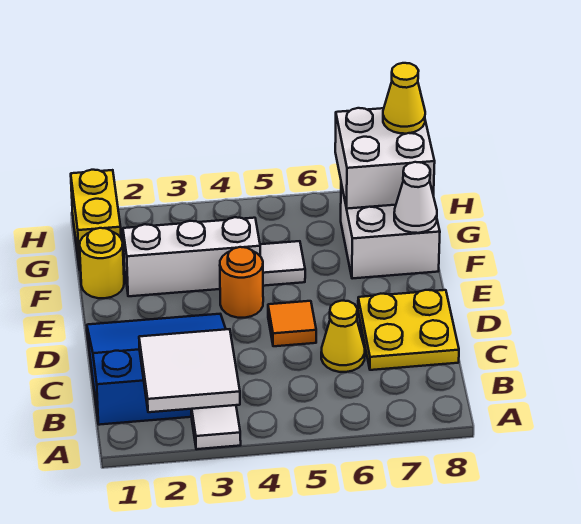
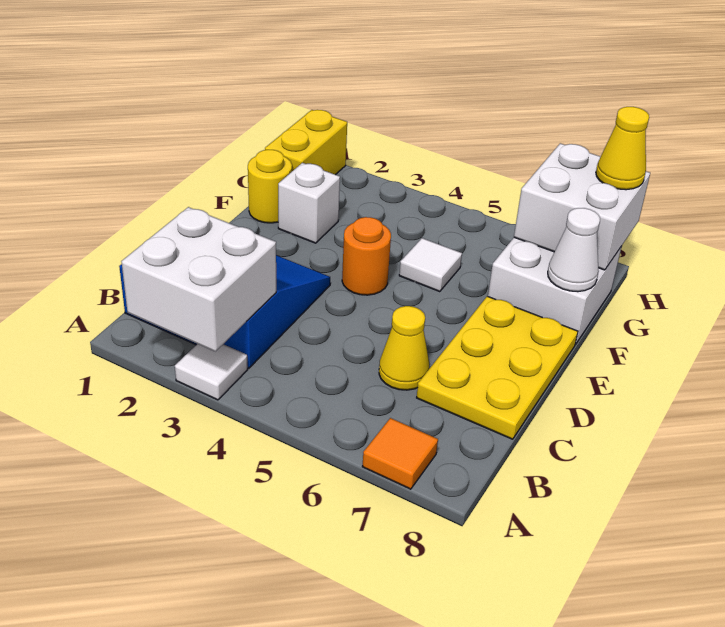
white tile A2:B3 level 2 -> white brick A2:B3 level 2
yellow plate C7:D8 level 1 -> yellow plate C7:E8 level 1
orange tile D5 level 1 -> orange tile A7 level 1
white brick F2:F4 level 1 -> white brick F2 level 1

